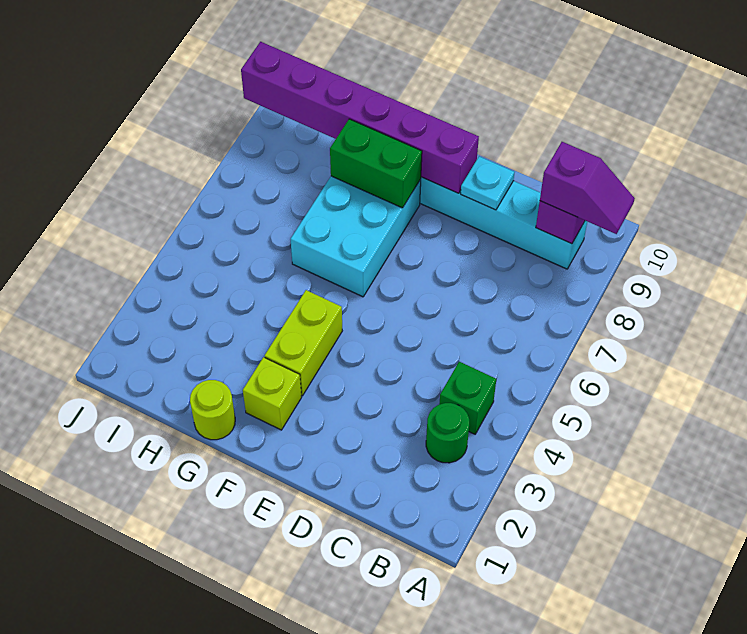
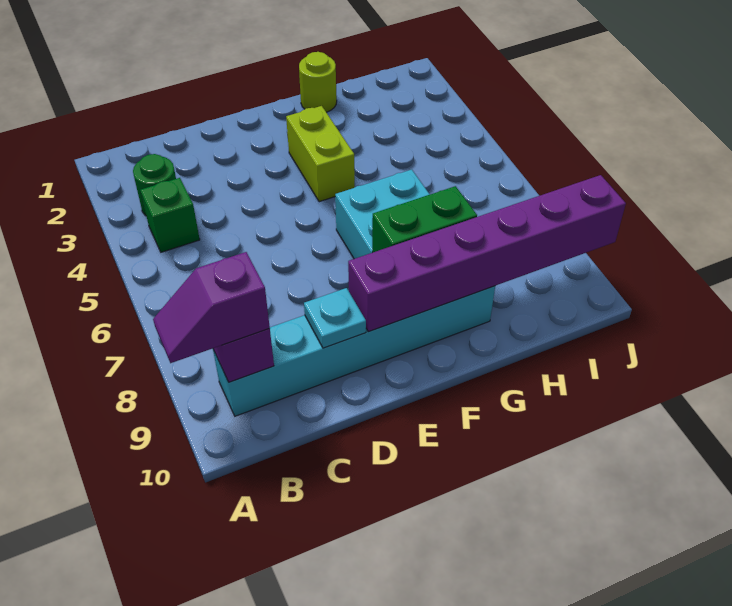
lime brick F2 level 1 -> none

